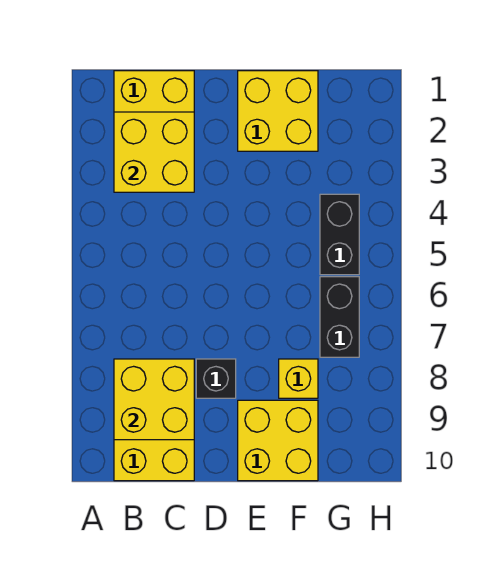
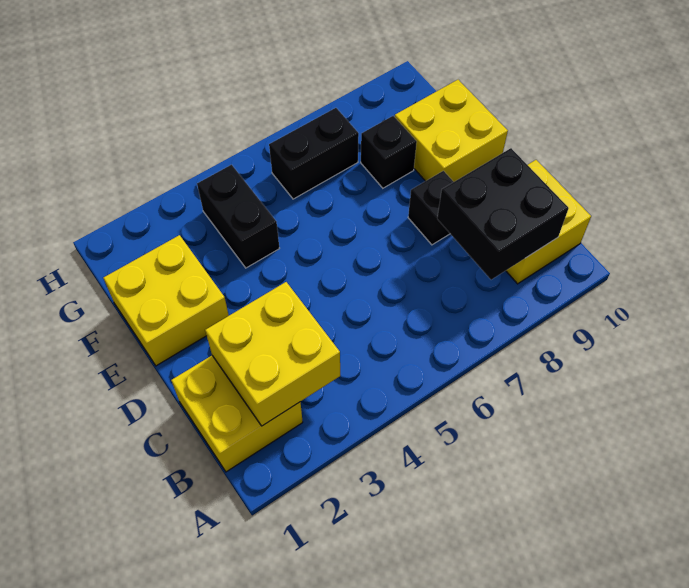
yellow brick B8:C9 level 2 -> black brick B8:C9 level 2
yellow brick F8 level 1 -> black brick F8 level 1
black brick G4:G5 level 1 -> black brick F4:G4 level 1

